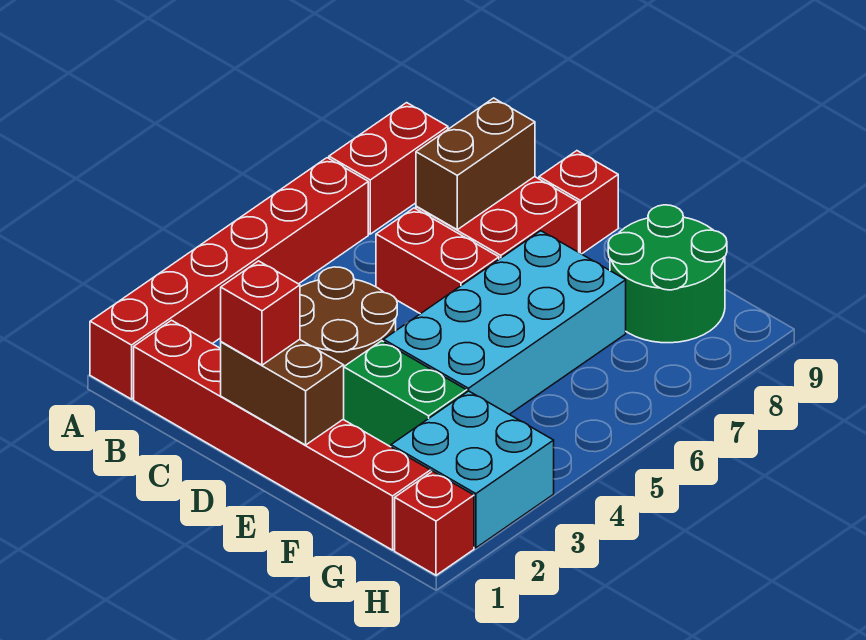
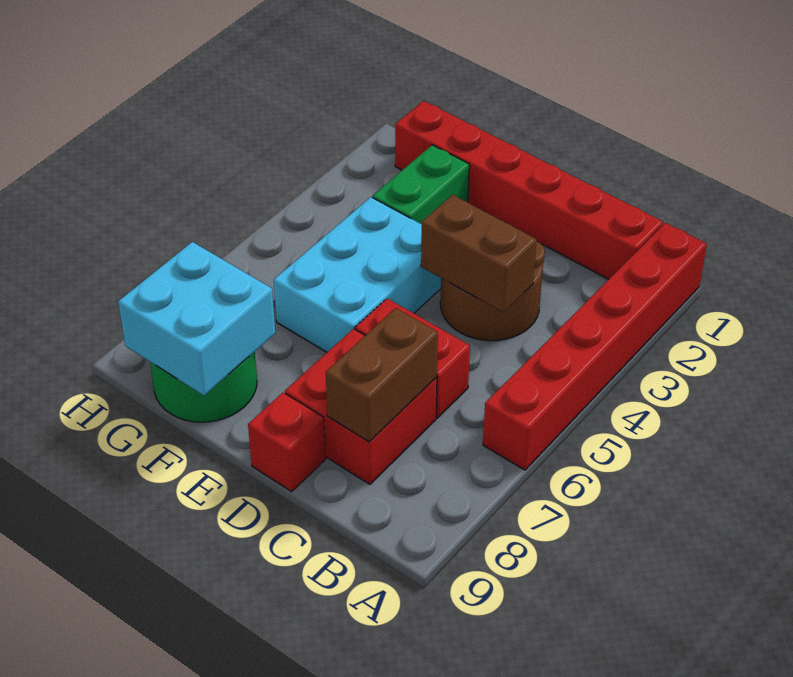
red brick A7:A8 level 1 -> none
brown brick D1:E1 level 2 -> brown brick C4:D4 level 2
red brick D1 level 3 -> none
green brick E3:F3 level 1 -> green brick F2:F3 level 1
cyan brick E4:F7 level 1 -> cyan brick E4:F6 level 1
cyan brick G2:H3 level 1 -> cyan brick F8:G9 level 2
red brick H1 level 1 -> none

